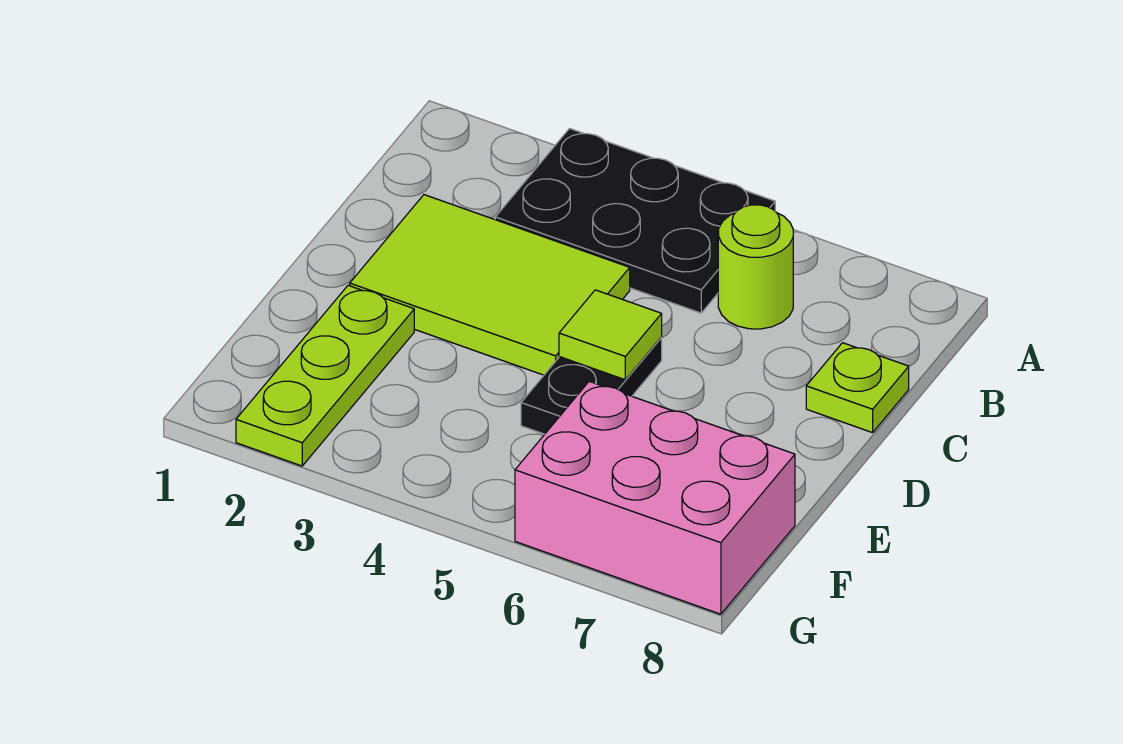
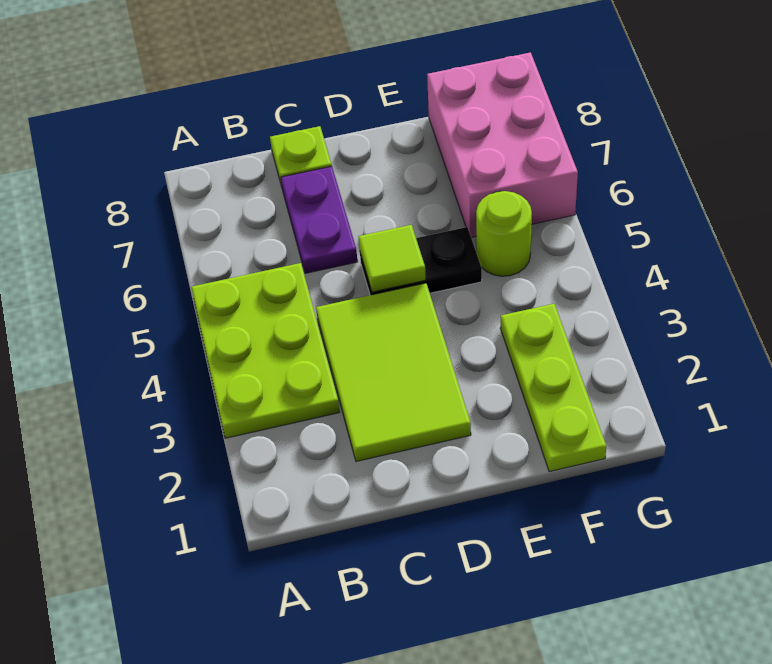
black plate A3:B5 level 1 -> lime plate A3:B5 level 1
lime round brick B6 level 1 -> lime round brick F5 level 1
none -> purple plate C6:C7 level 1
lime plate E2:G2 level 1 -> lime plate F1:F3 level 1

